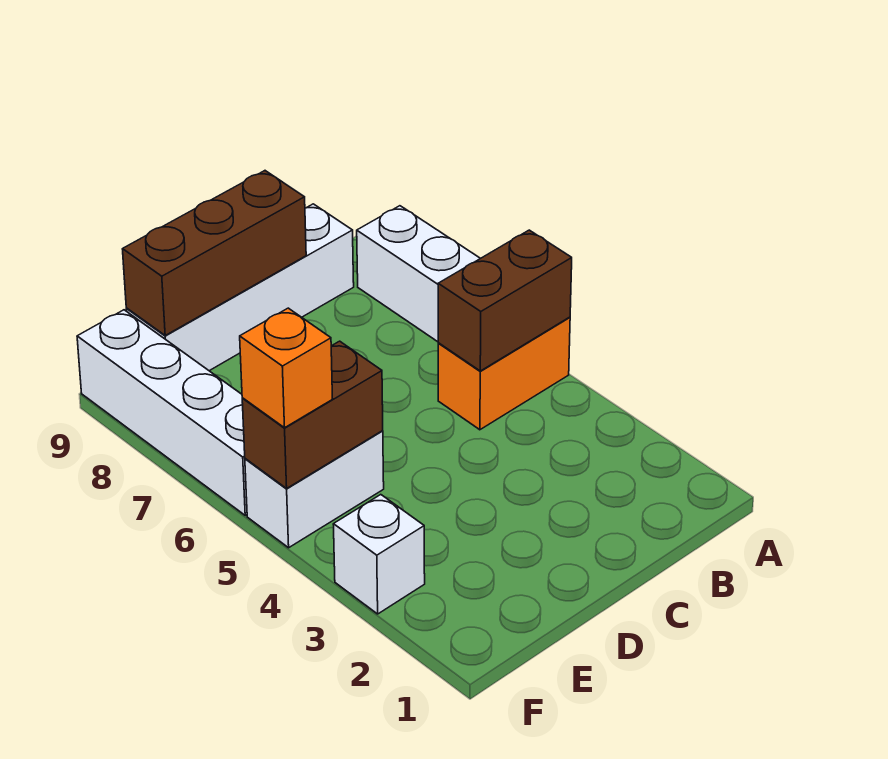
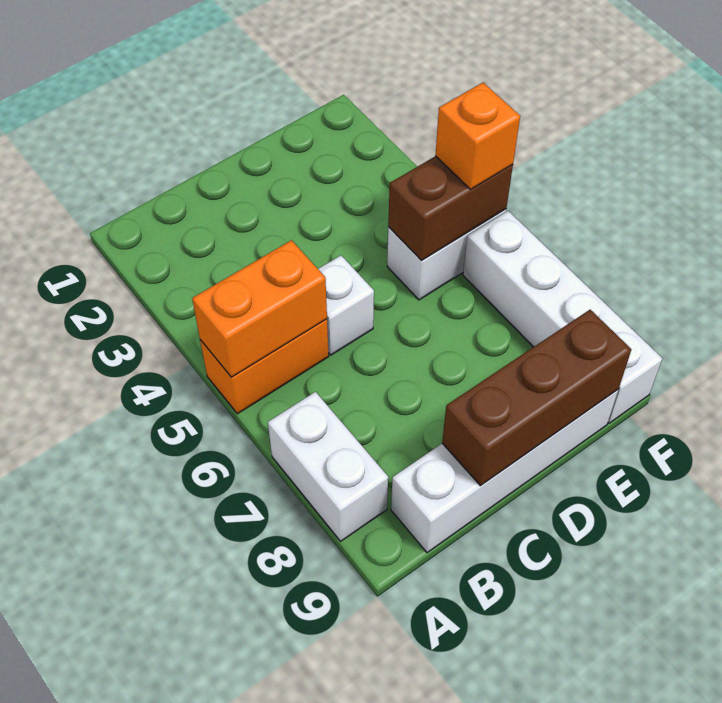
brown brick A5:B5 level 2 -> orange brick A5:B5 level 2
white brick F3 level 1 -> white brick C5 level 1

